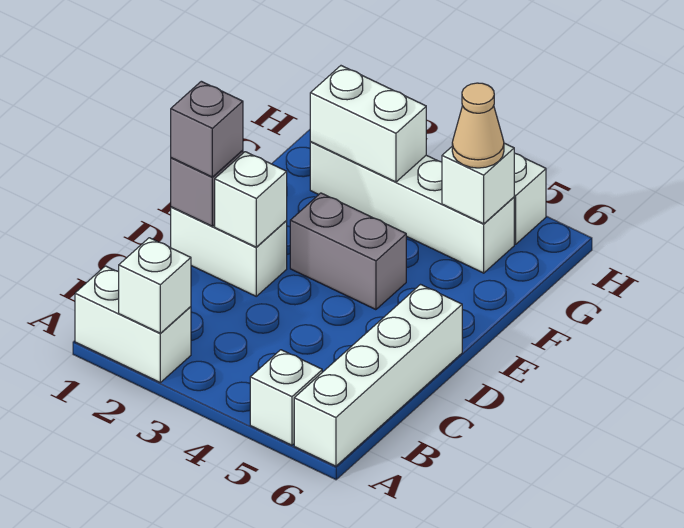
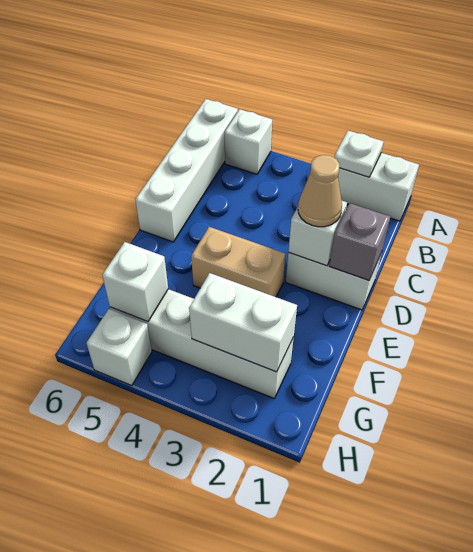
white brick A2 level 2 -> white plate A2 level 2
grey brick D1 level 3 -> none
grey brick E3:E4 level 1 -> tan brick E3:E4 level 1
tan cone G5 level 3 -> tan cone D2 level 3

